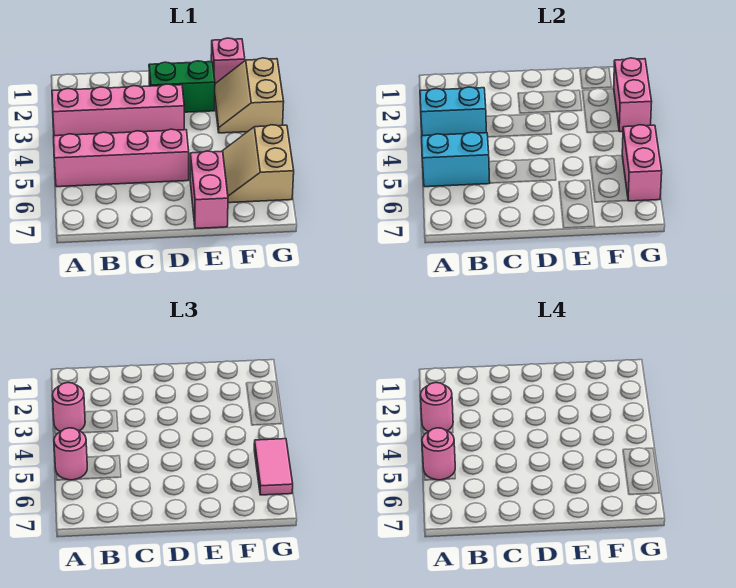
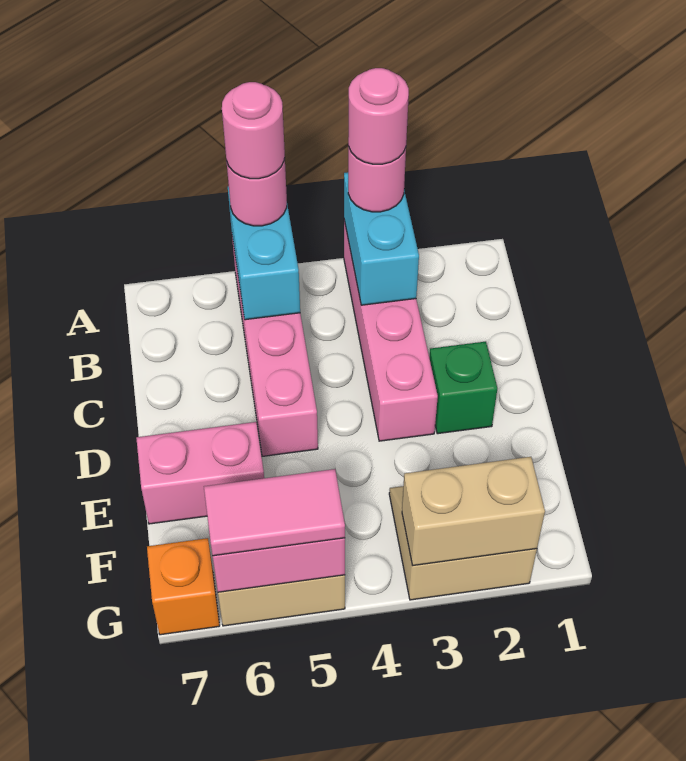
green brick D2:E2 level 1 -> green brick D2 level 1
pink brick F1 level 1 -> none
pink brick G2:G3 level 2 -> tan brick G2:G3 level 2
none -> orange brick G7 level 1

